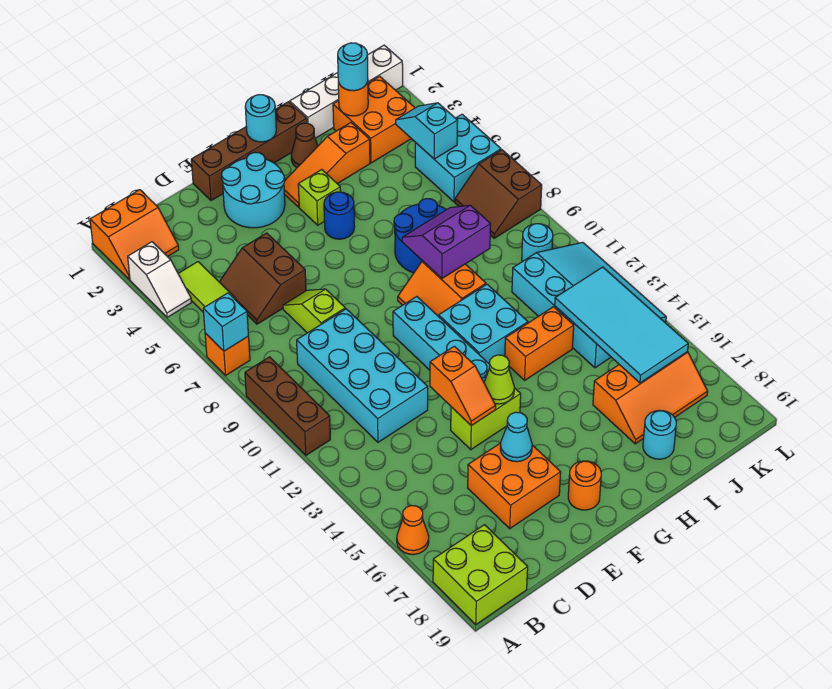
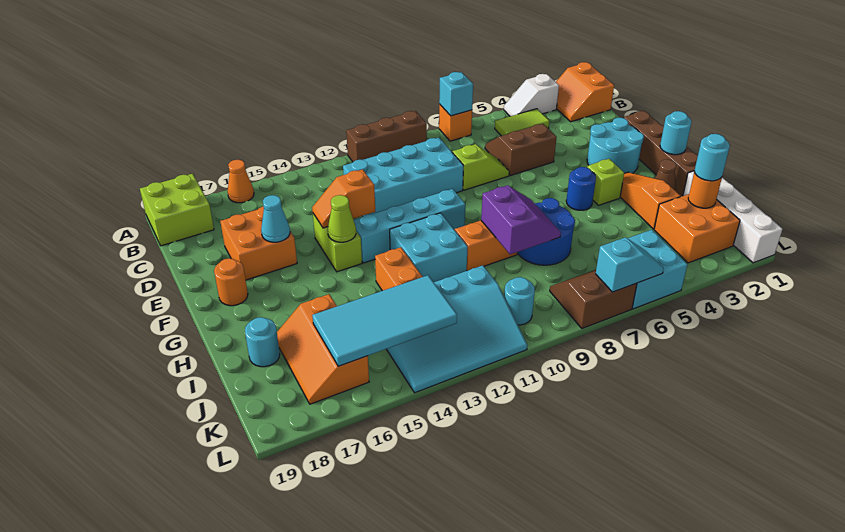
cyan slope K4:K5 level 2 top 5 -> cyan slope L6:L7 level 2 top 7

